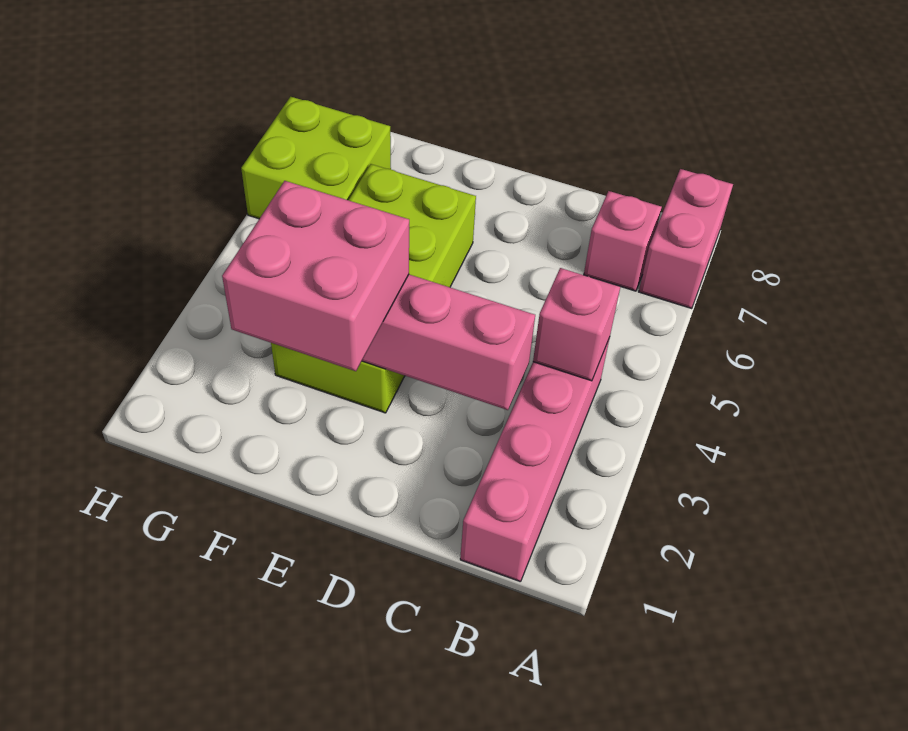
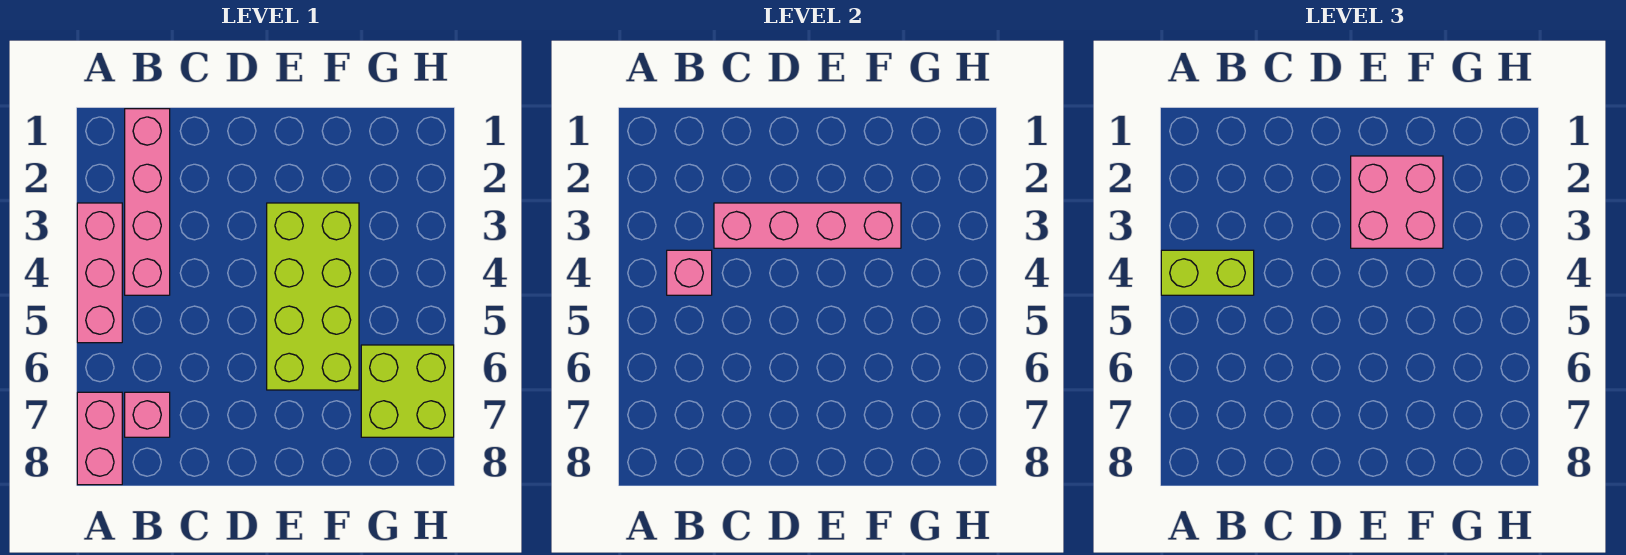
none -> pink brick A3:A5 level 1
none -> lime brick A4:B4 level 3

